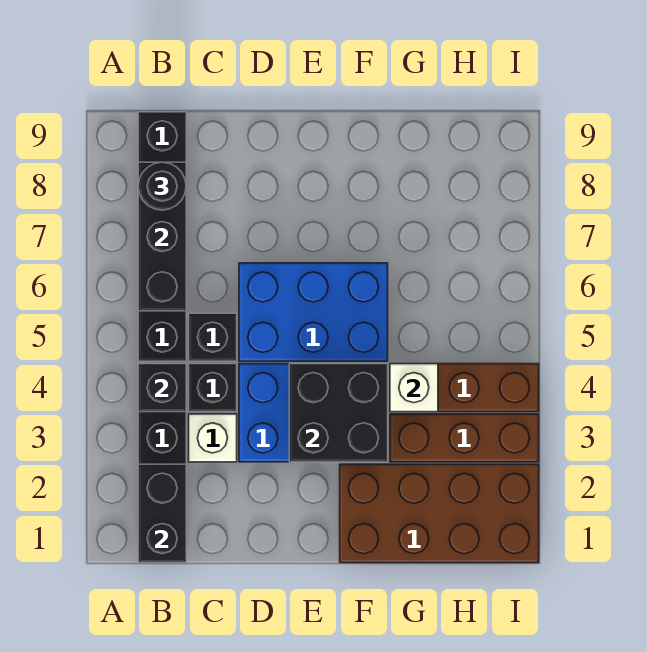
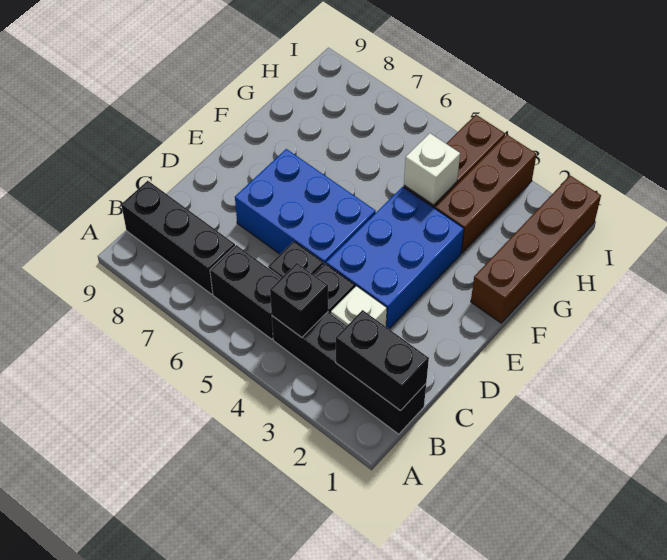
black brick B6:B8 level 2 -> none
black round brick B8 level 3 -> none
blue brick D5:F6 level 1 -> blue brick D5:E7 level 1
black brick E3:F4 level 2 -> none
brown brick F1:I2 level 1 -> brown brick F1:I1 level 1

